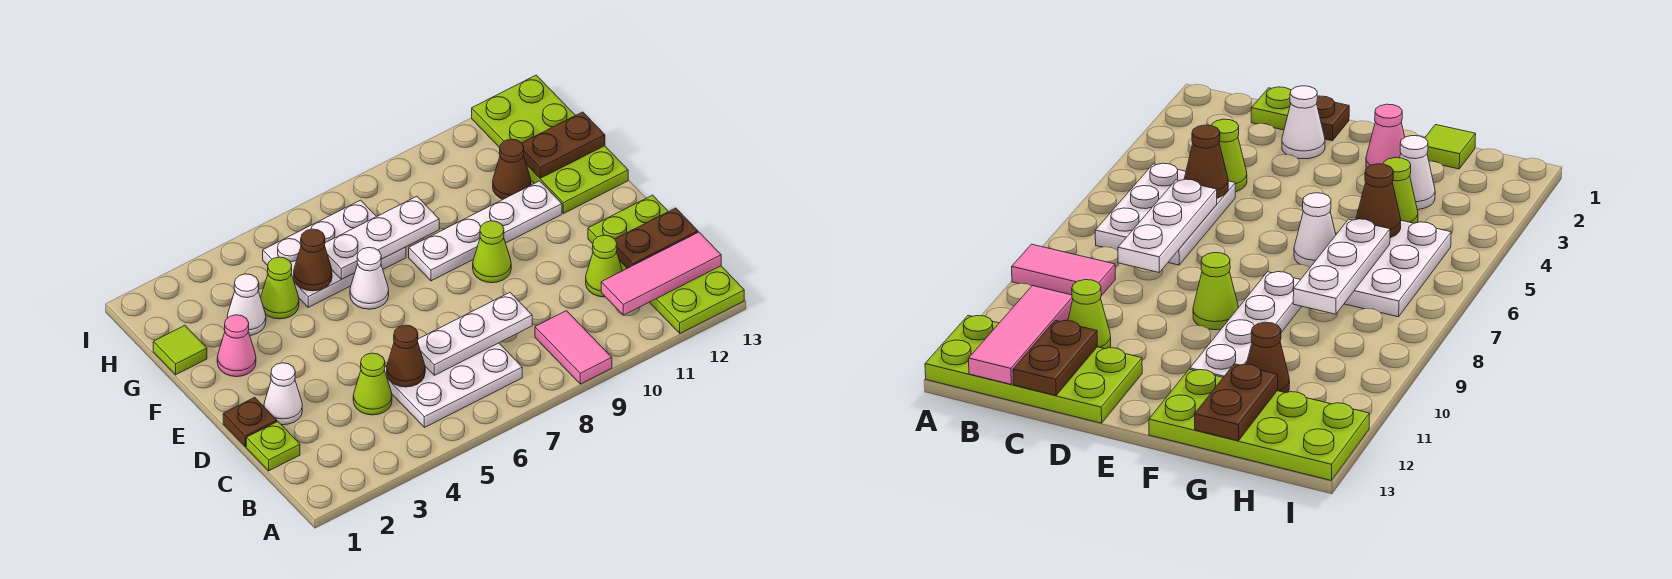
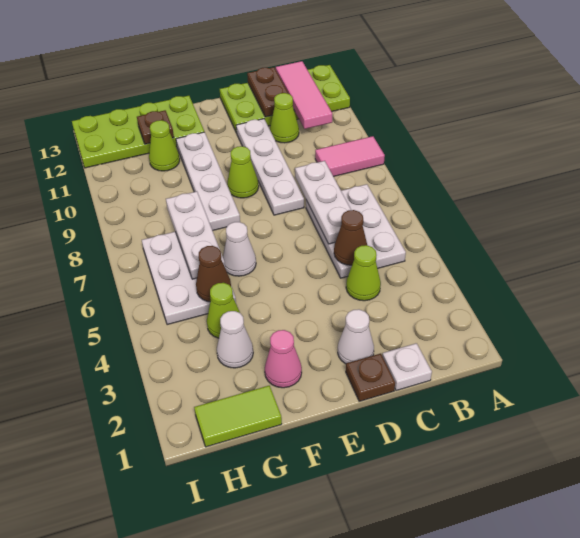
lime plate C1 level 1 -> white plate C1 level 1
none -> white plate D8:D11 level 1
lime tile G1 level 1 -> lime tile G1:H1 level 1
brown cone G11 level 1 -> lime cone G11 level 1
brown plate G12:G13 level 2 -> brown plate G12 level 2

